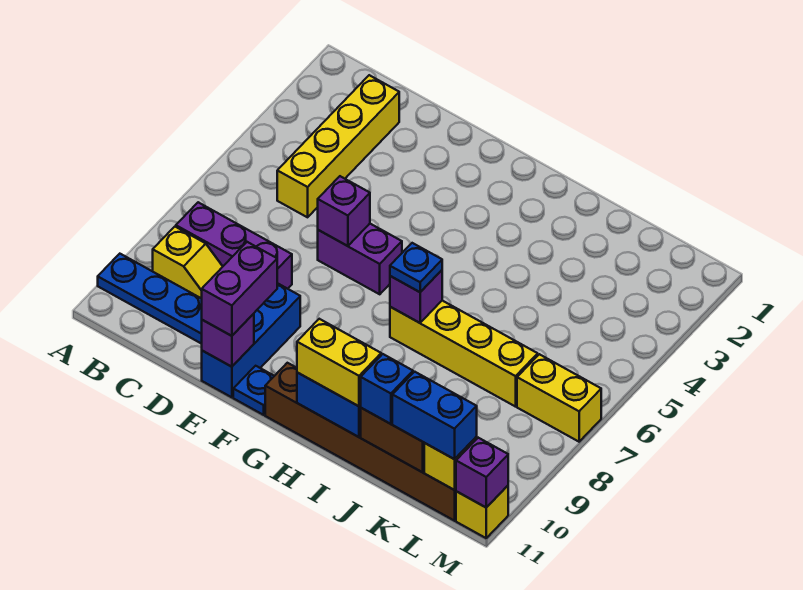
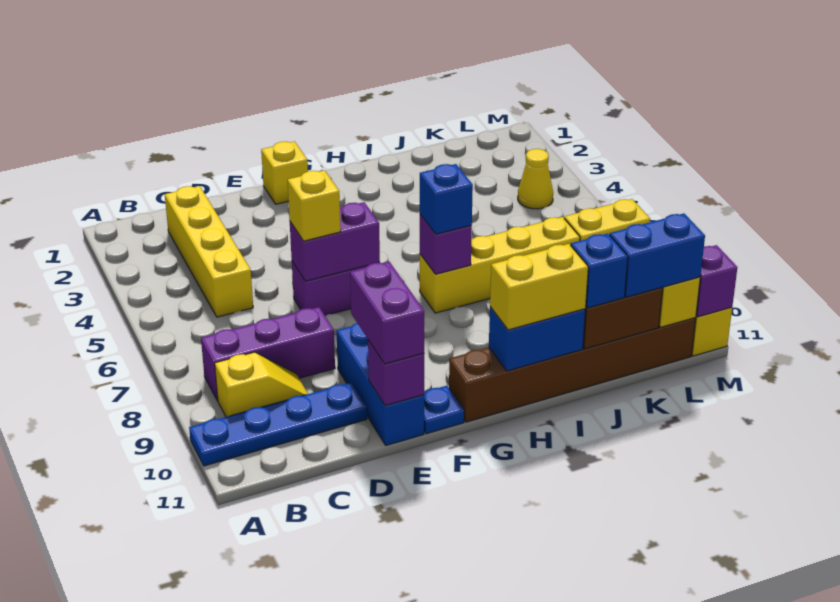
purple brick E6 level 2 -> purple brick E6:F6 level 2
none -> yellow brick E6 level 3
none -> yellow brick F1 level 1
blue plate H7 level 3 -> blue brick H7 level 3
none -> yellow cone L4 level 1

